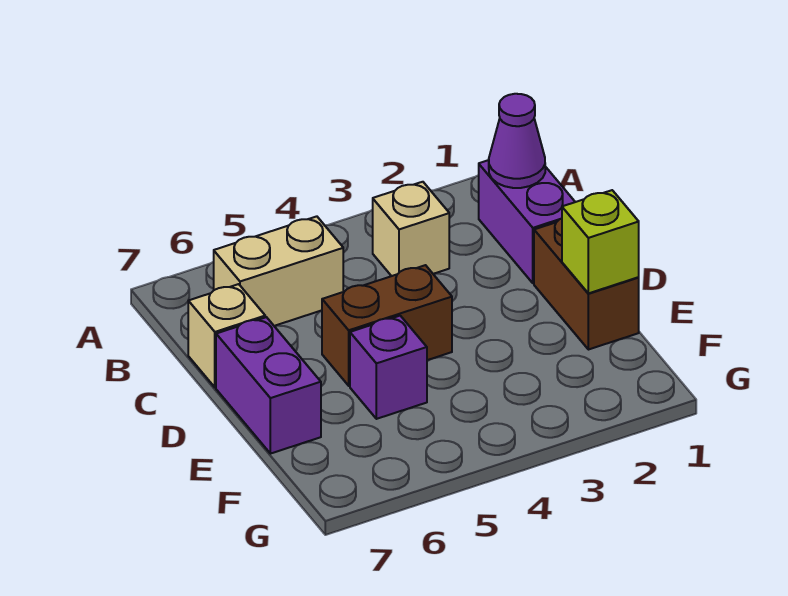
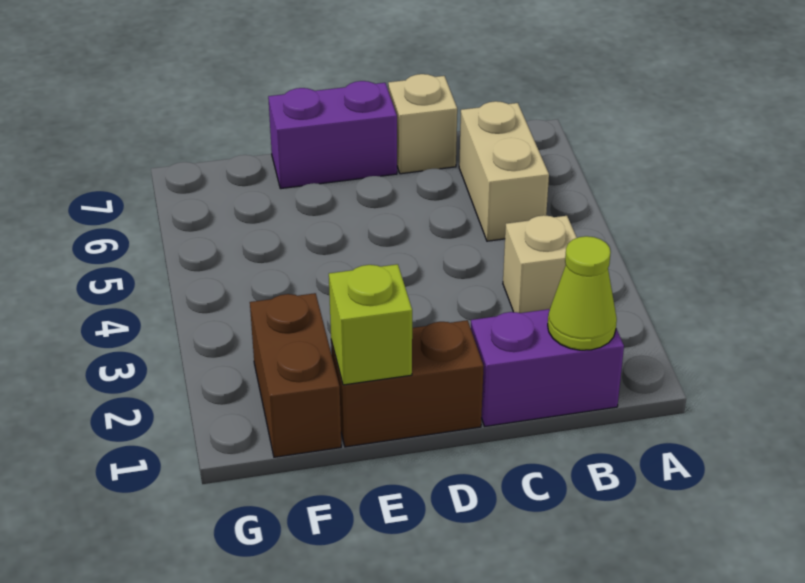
purple cone B1 level 2 -> lime cone B1 level 2
brown brick D4:D5 level 1 -> brown brick F1:F2 level 1
purple brick E5 level 1 -> none

